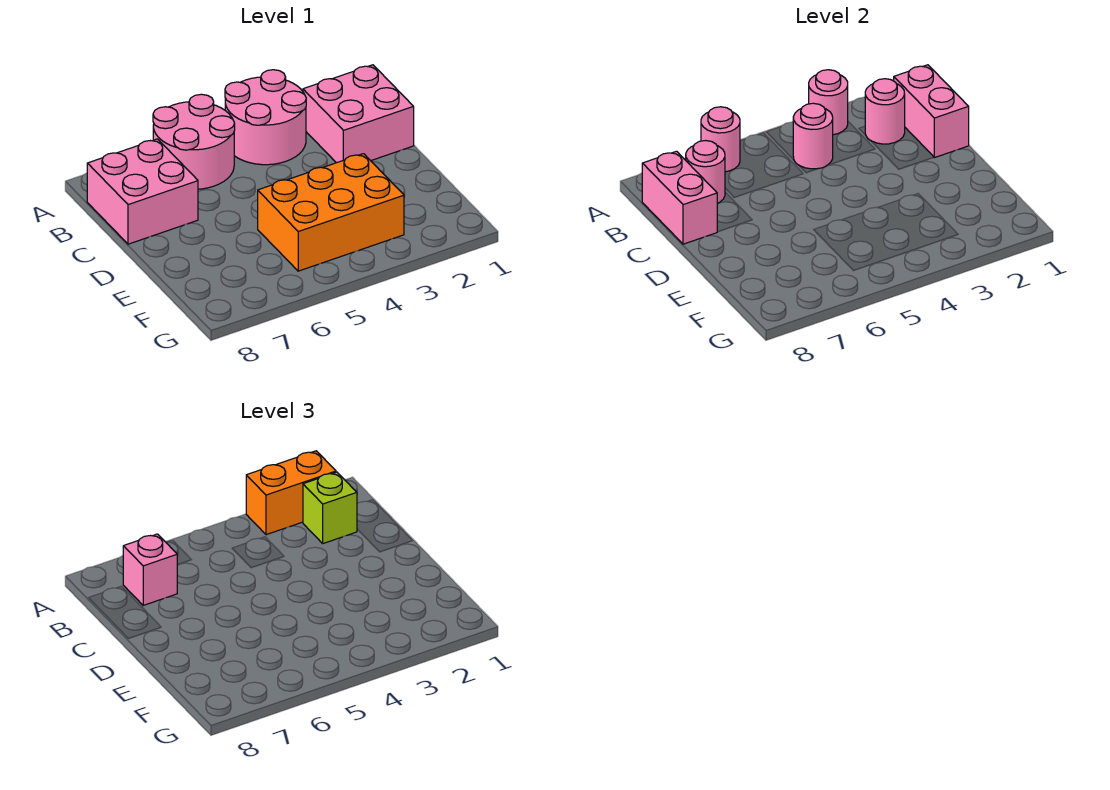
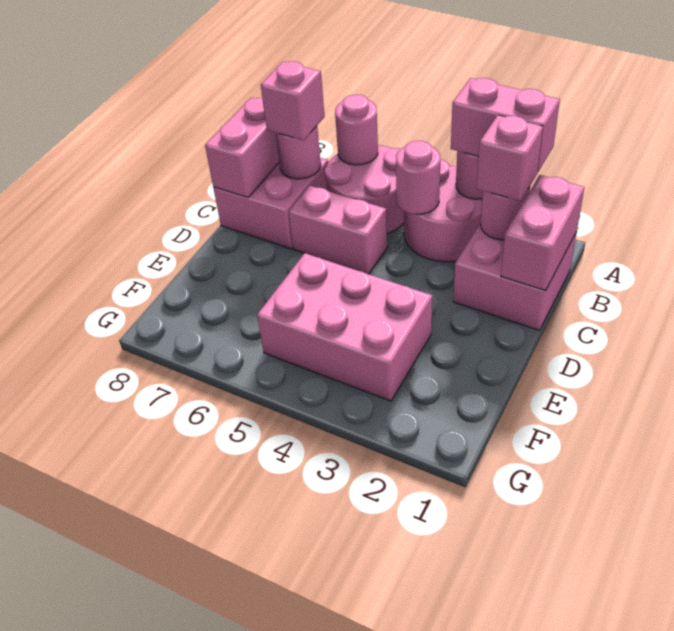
orange brick A2:A3 level 3 -> pink brick A2:A3 level 3
lime brick B2 level 3 -> pink brick B2 level 3
none -> pink brick C5:C6 level 1
orange brick E3:F5 level 1 -> pink brick E3:F5 level 1

